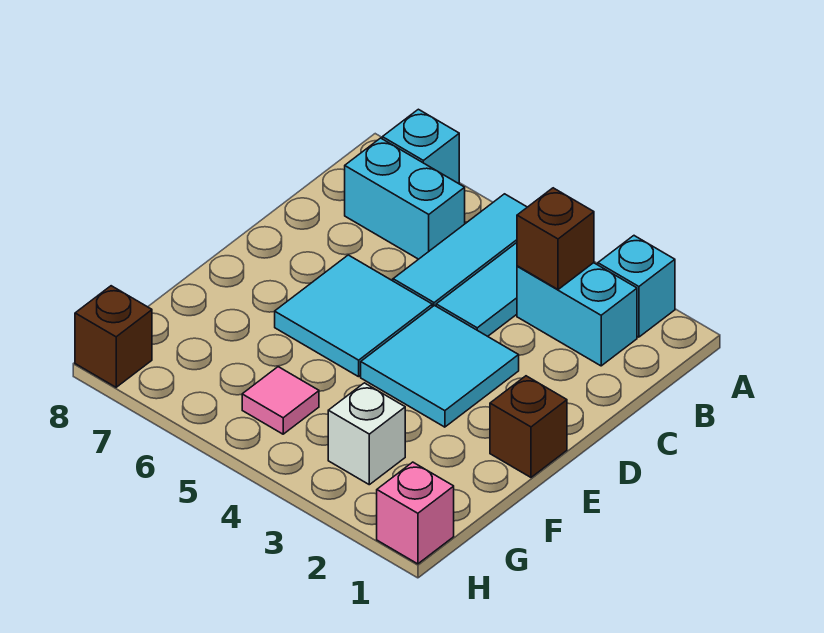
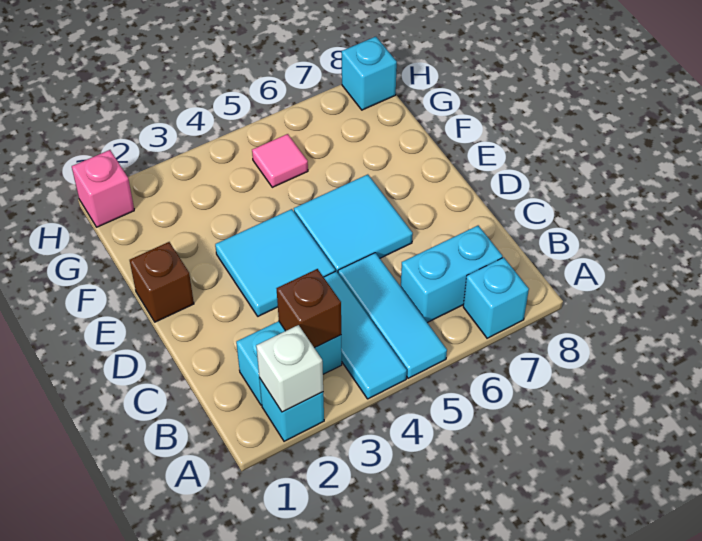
white brick G3 level 1 -> white brick A2 level 2
brown brick H8 level 1 -> cyan brick H8 level 1

